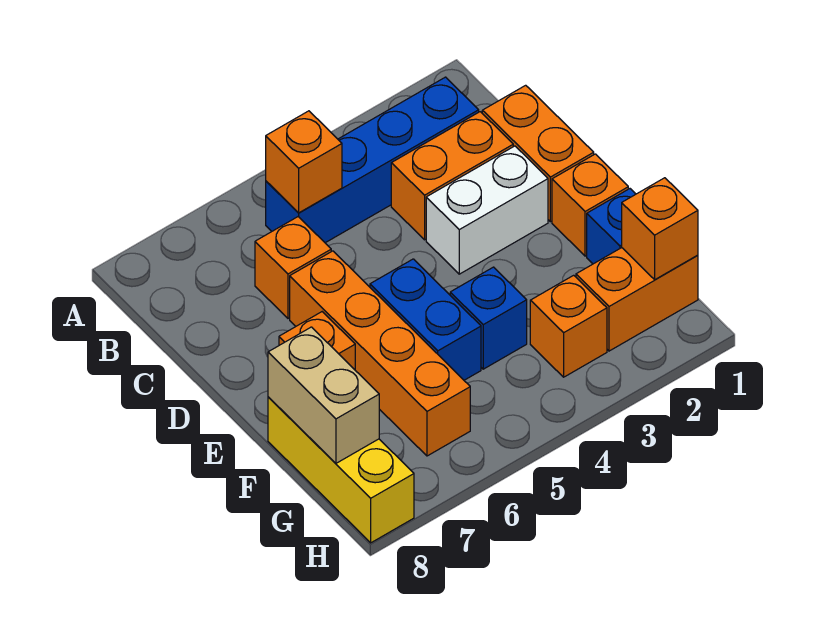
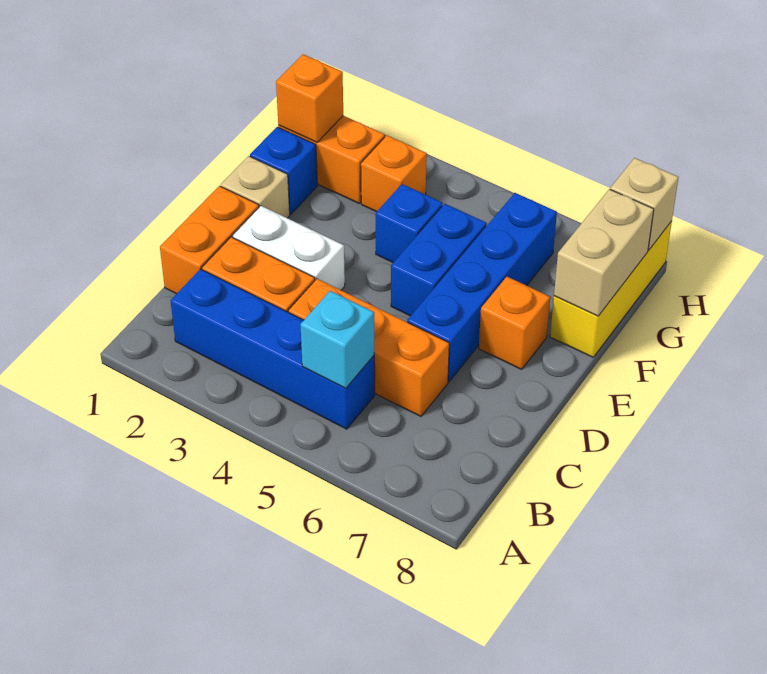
orange brick B5 level 2 -> cyan brick B5 level 2
orange brick C6 level 1 -> orange brick C4:C6 level 1
orange brick D6:G6 level 1 -> blue brick D6:G6 level 1
orange brick E1 level 1 -> tan brick E1 level 1
none -> tan brick H8 level 2

